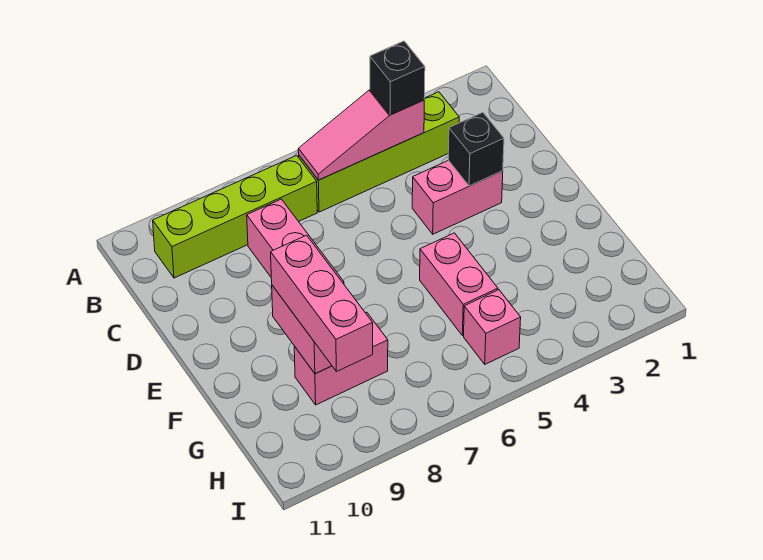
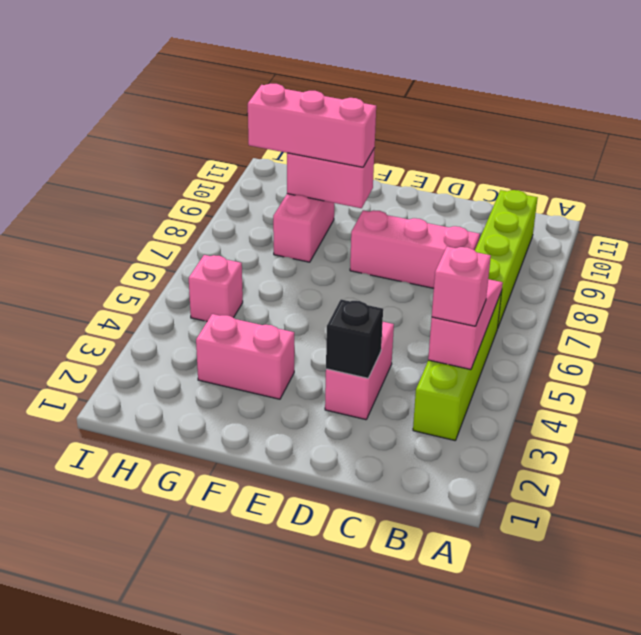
black brick B4 level 3 -> pink brick B4 level 3
pink brick F5:G5 level 1 -> pink brick F3:G3 level 1

